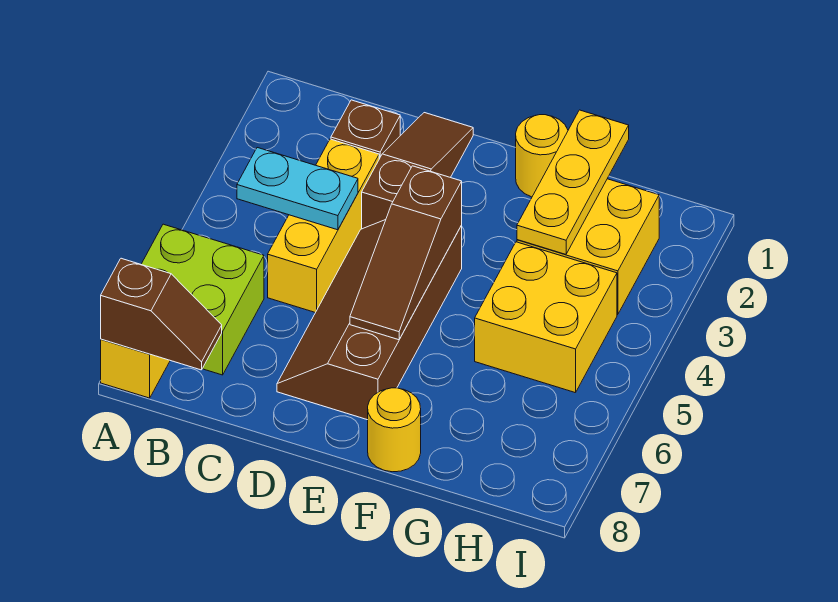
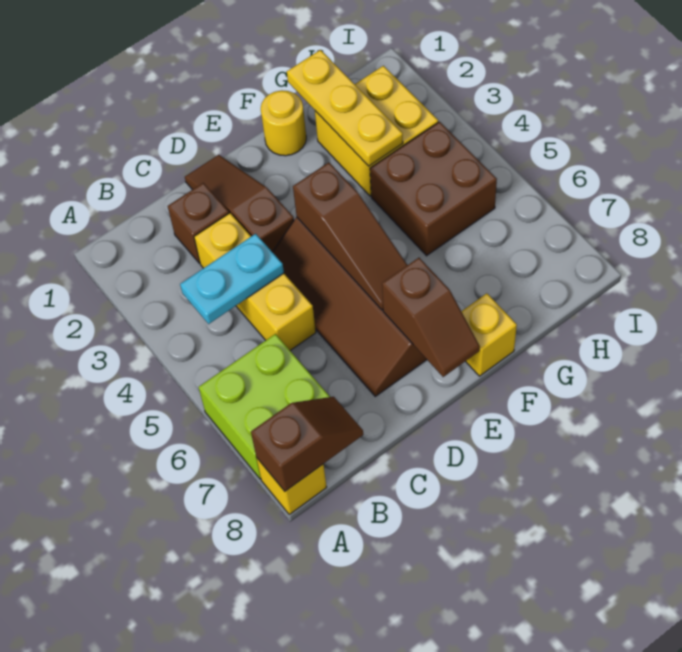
none -> brown slope E7:E8 level 2 top 7
yellow round brick F8 level 1 -> yellow brick F8 level 1
yellow brick G4:H5 level 1 -> brown brick G4:H5 level 1

